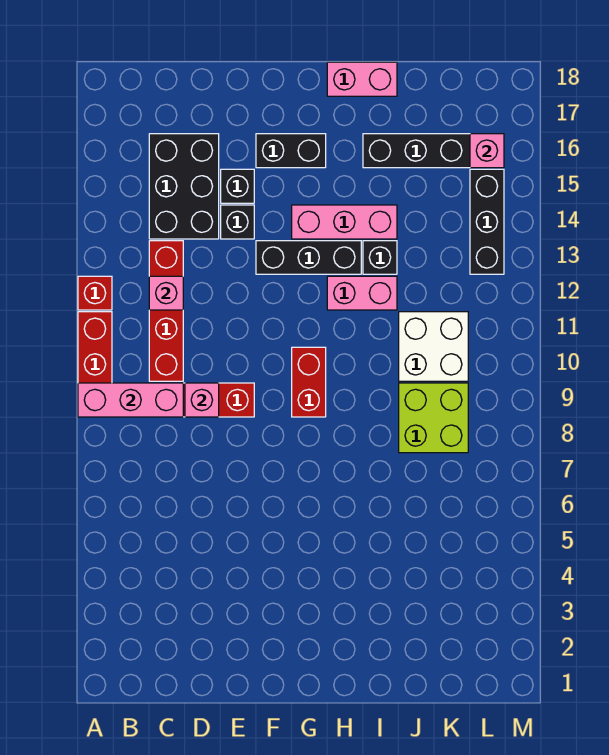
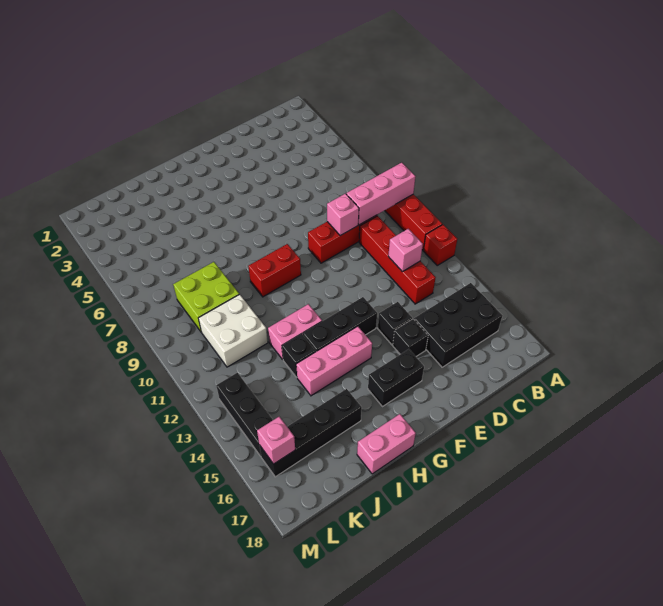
black brick C14:D16 level 1 -> black brick B15:D16 level 1
red brick G9:G10 level 1 -> red brick G9:H9 level 1

